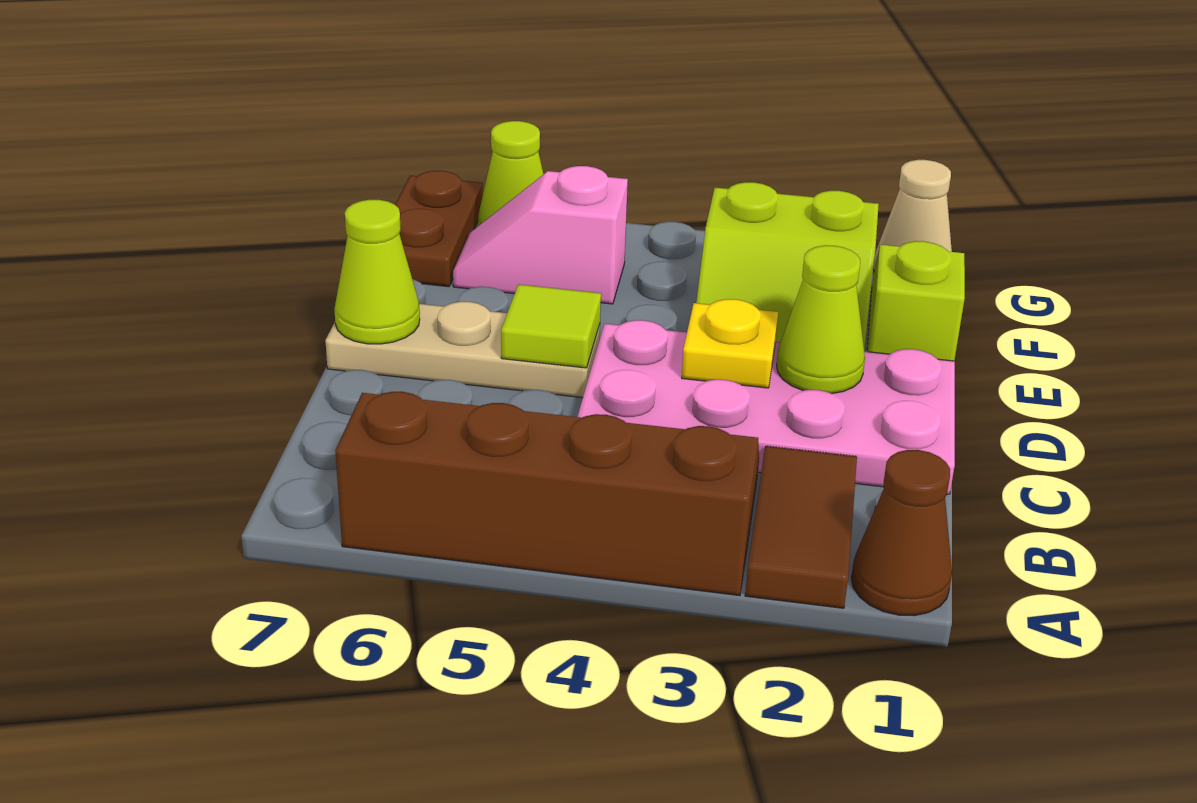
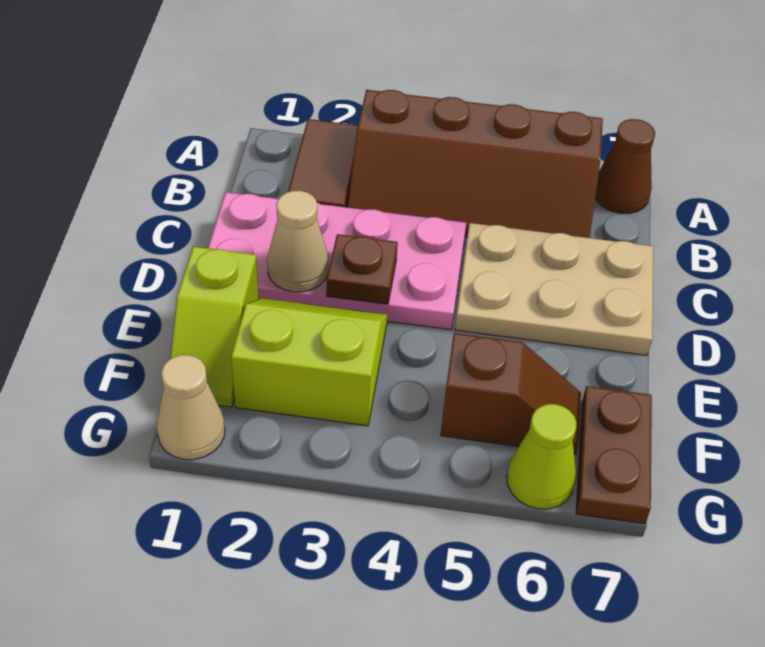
brown cone A1 level 1 -> brown cone A7 level 1
lime cone D2 level 2 -> tan cone D2 level 2
yellow plate D3 level 2 -> brown plate D3 level 2
tan plate D5:D7 level 1 -> tan plate C5:D7 level 1
lime tile D5 level 2 -> none
lime cone D7 level 2 -> none
pink slope F5:F6 level 1 top 5 -> brown slope F5:F6 level 1 top 5

